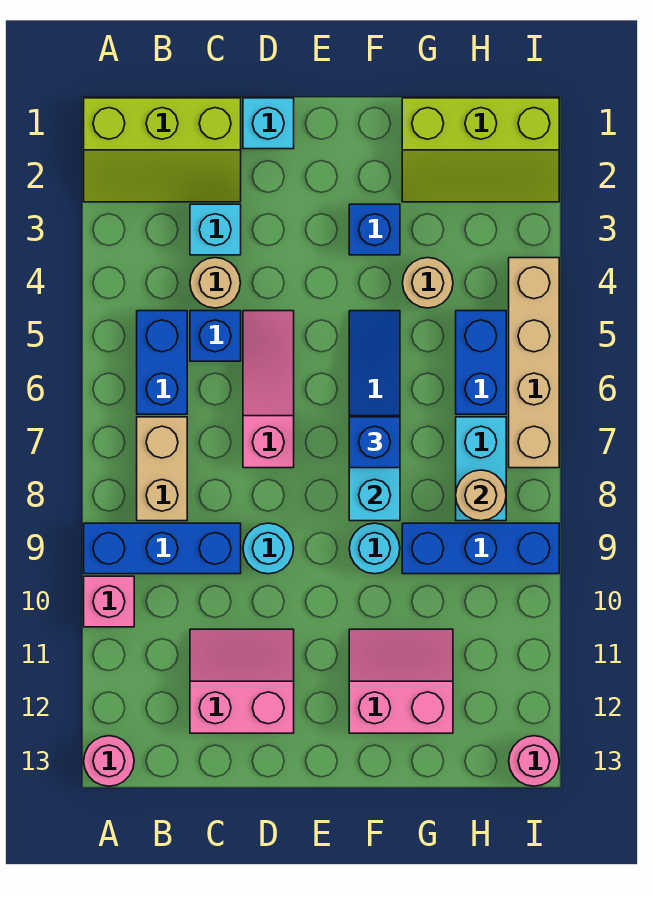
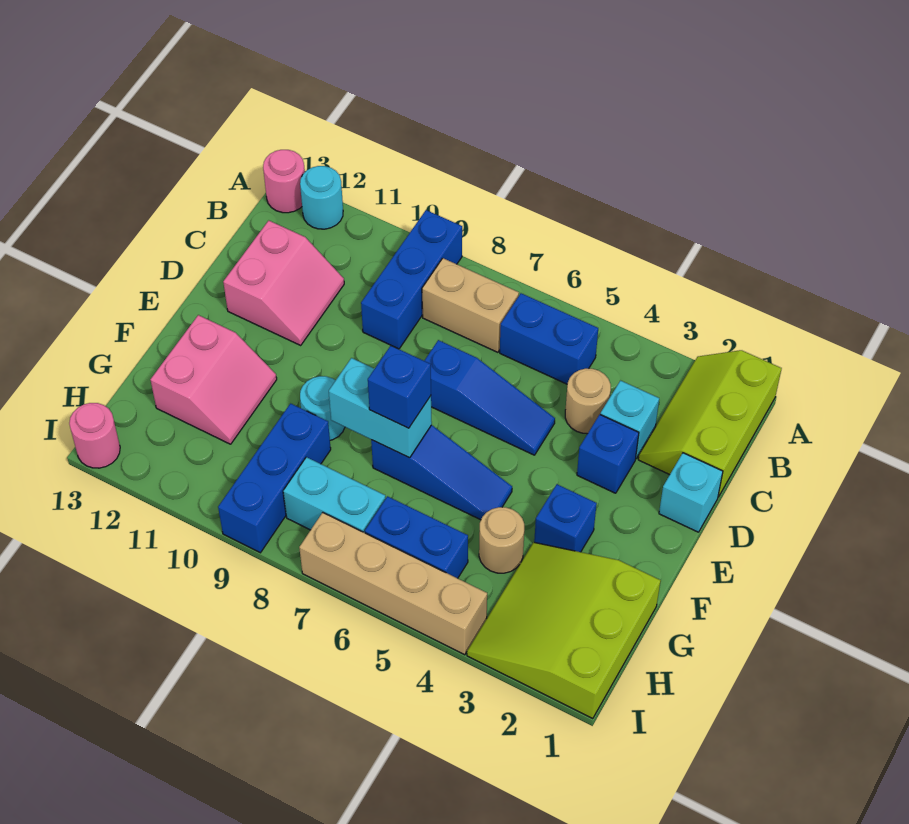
pink brick A10 level 1 -> none
blue brick C5 level 1 -> blue brick D3 level 1
pink slope D5:D7 level 1 top 7 -> blue slope D5:D7 level 1 top 7
cyan round brick D9 level 1 -> cyan round brick A12 level 1
lime slope G1:I2 level 1 top 1 -> lime slope G1:I3 level 1 top 1
tan round brick H8 level 2 -> none

